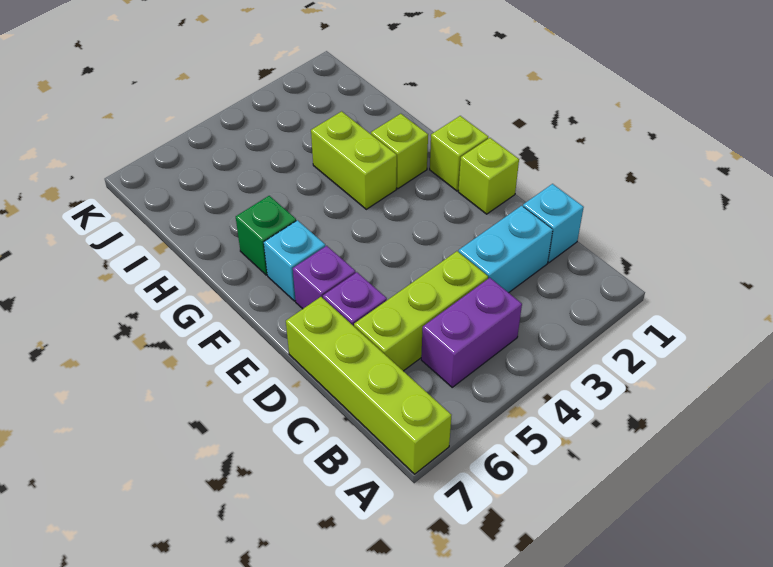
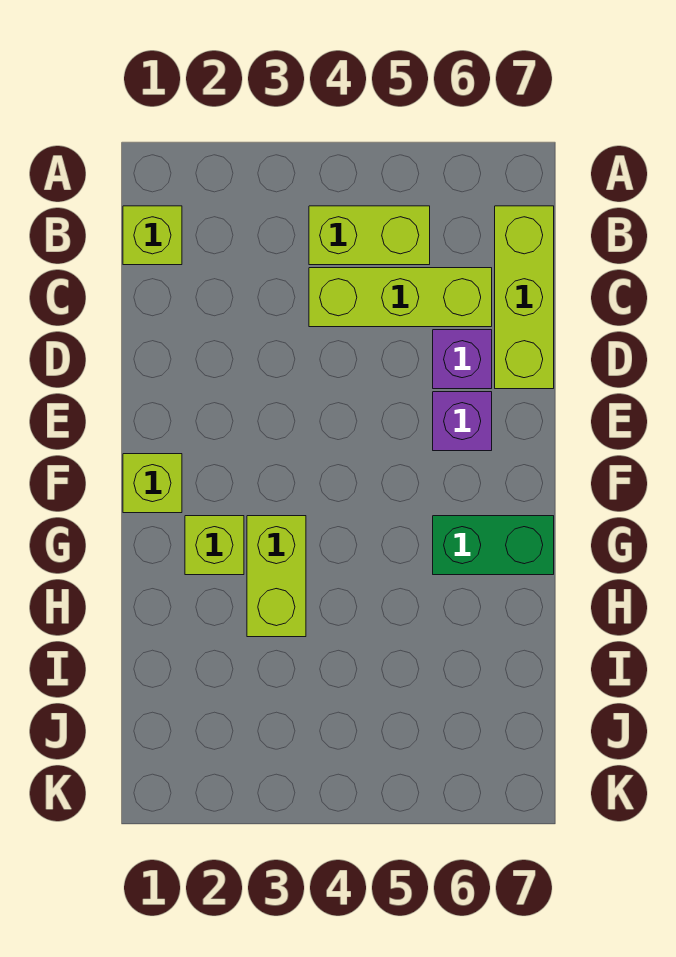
lime brick A7:D7 level 1 -> lime brick B7:D7 level 1
purple brick B4:B5 level 1 -> lime brick B4:B5 level 1
cyan brick C1 level 1 -> none
cyan brick C2:C3 level 1 -> none
lime brick E1 level 1 -> lime brick B1 level 1
cyan brick F6 level 1 -> none
green brick G6 level 1 -> green brick G6:G7 level 1

